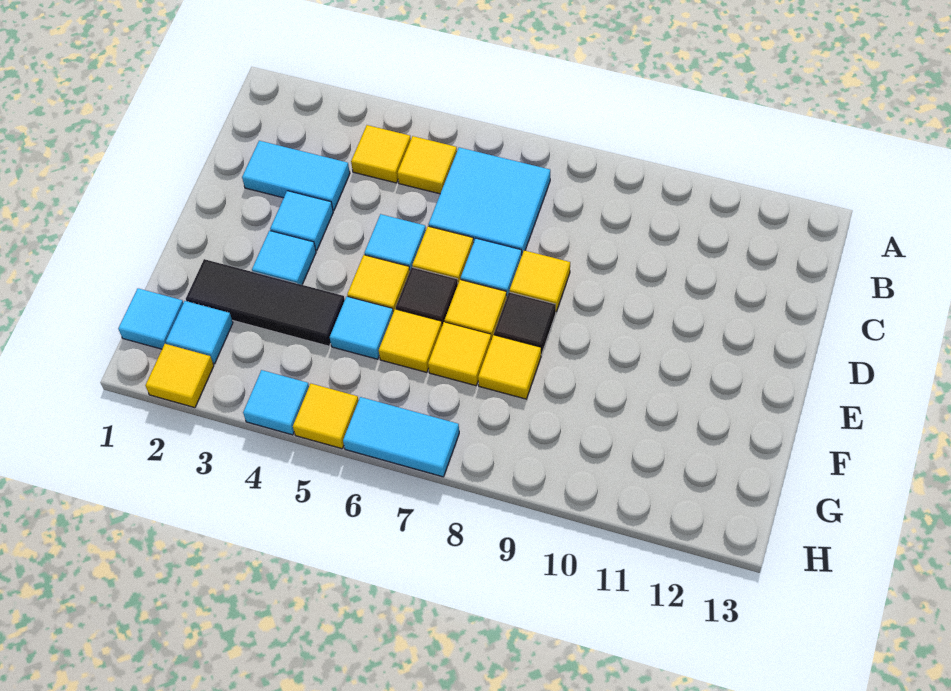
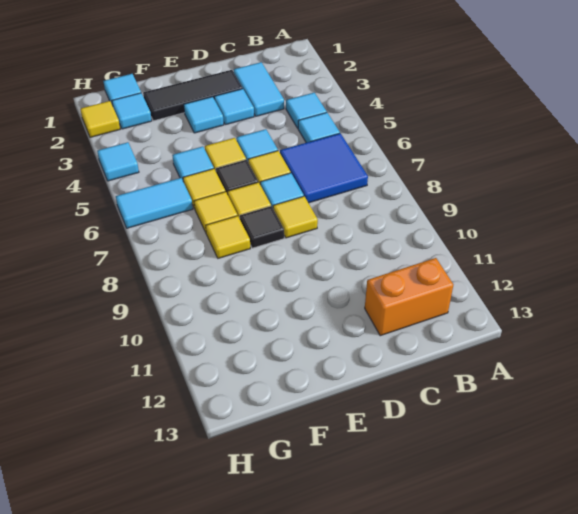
yellow tile B4 level 1 -> cyan tile B4 level 1
yellow tile B5 level 1 -> cyan tile B5 level 1
cyan tile B6:C7 level 1 -> blue tile B6:C7 level 1
none -> orange brick B12:C12 level 1
black tile F2:F4 level 1 -> black tile D2:F2 level 1
yellow tile H5 level 1 -> none
cyan tile H6:H7 level 1 -> cyan tile G6:H6 level 1

